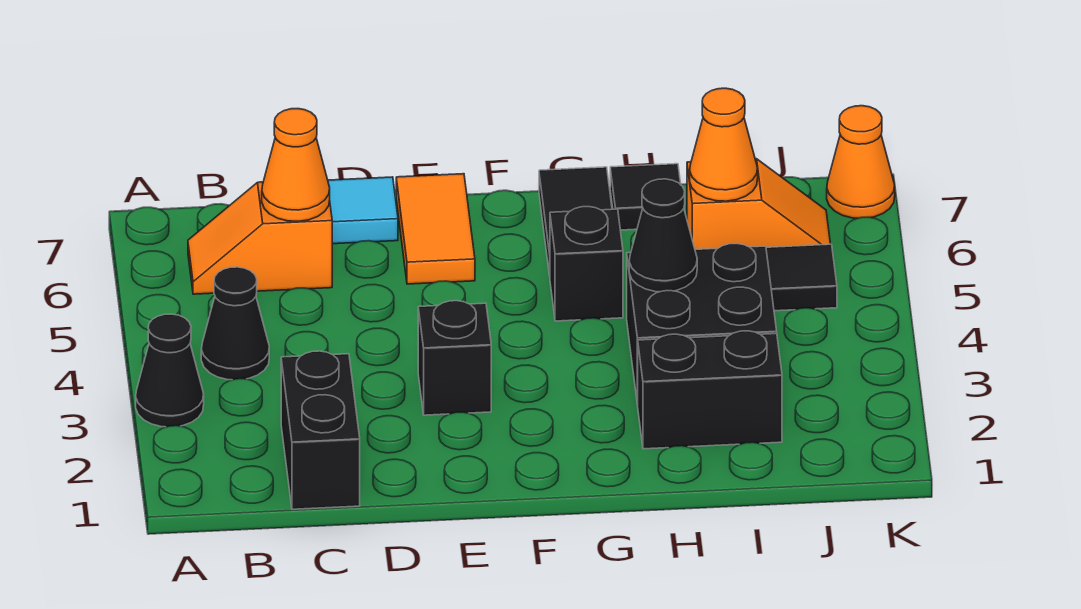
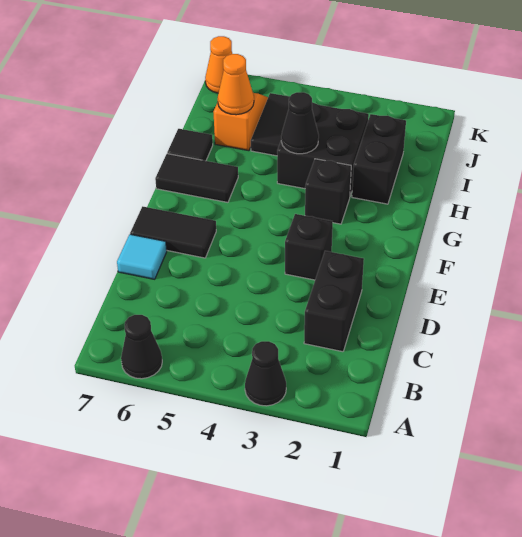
black cone B4 level 1 -> black cone A6 level 1
orange slope B6:C6 level 1 top C -> none
black brick C1:C2 level 1 -> black brick C2:D2 level 1
orange cone C6 level 2 -> none
orange tile E6:E7 level 1 -> black tile E6:E7 level 1
black brick G5 level 1 -> black brick G3 level 1

